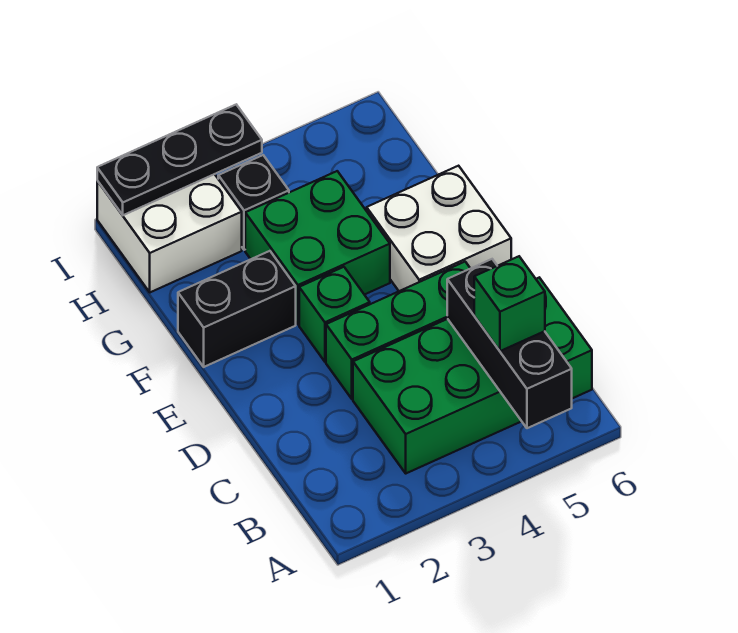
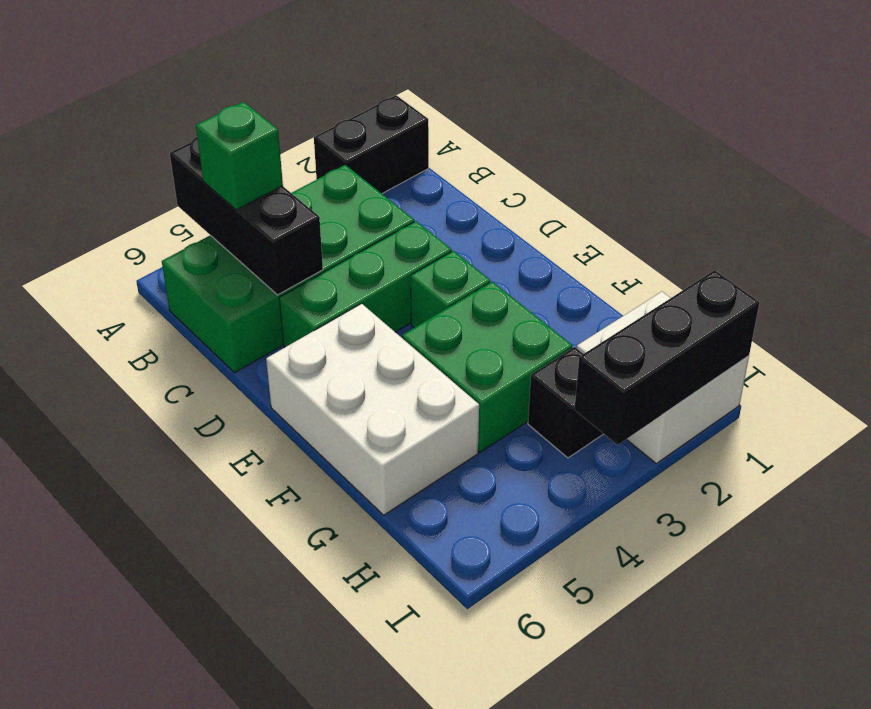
white brick E5:F6 level 1 -> white brick E5:G6 level 1
black brick F1:F2 level 1 -> black brick A1:A2 level 1
black plate I1:I3 level 2 -> black brick I1:I3 level 2

